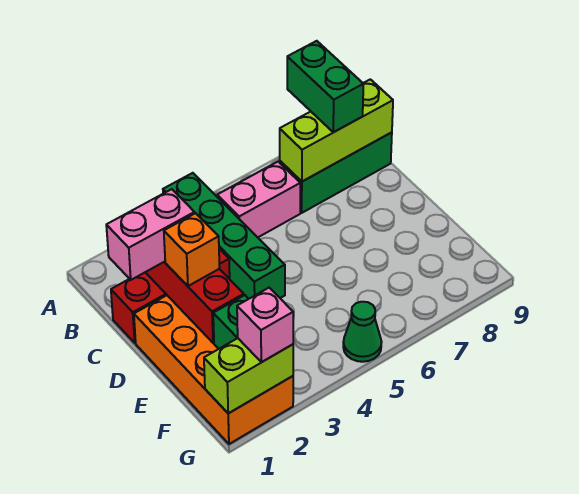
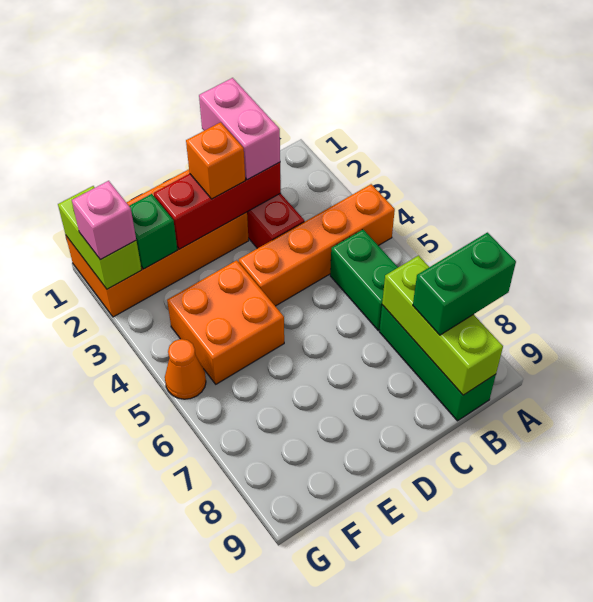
green brick A4:D4 level 1 -> orange brick A4:D4 level 1
pink brick B5:B6 level 1 -> green brick B5:B6 level 1
none -> orange brick E4:F5 level 1
green cone G5 level 1 -> orange cone G5 level 1

